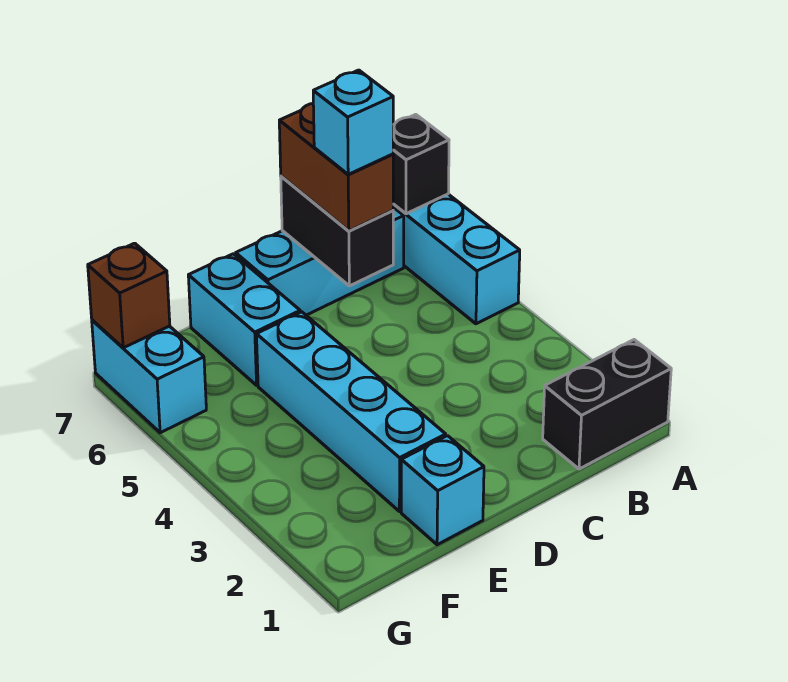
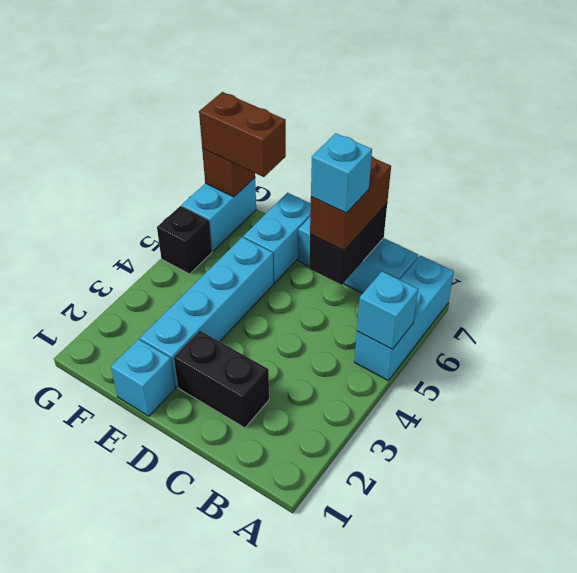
black brick A1:B1 level 1 -> black brick C2:D2 level 1
none -> cyan brick A5 level 2
black brick A7 level 2 -> black brick G5 level 1
none -> brown brick F7:G7 level 3

